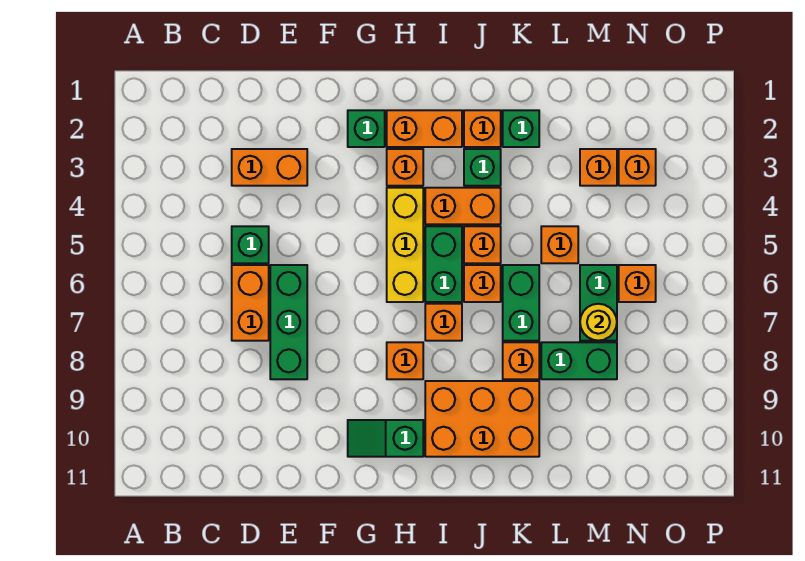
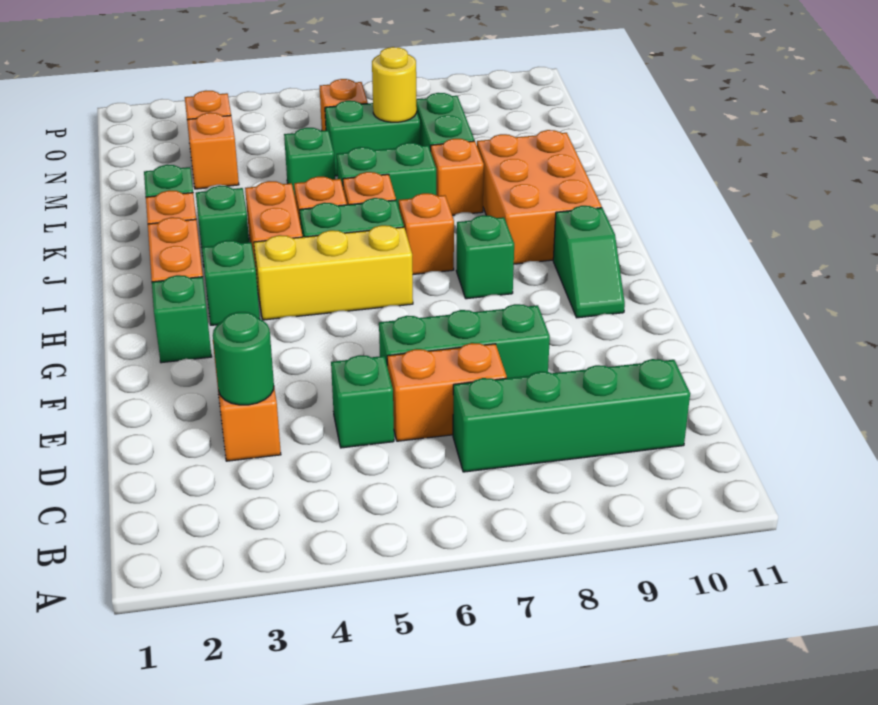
none -> green brick C7:C10 level 1
none -> green round brick D3 level 2
orange brick H3 level 1 -> green brick H3 level 1
orange brick H8 level 1 -> green brick H8 level 1
orange brick L5 level 1 -> green brick L5 level 1

